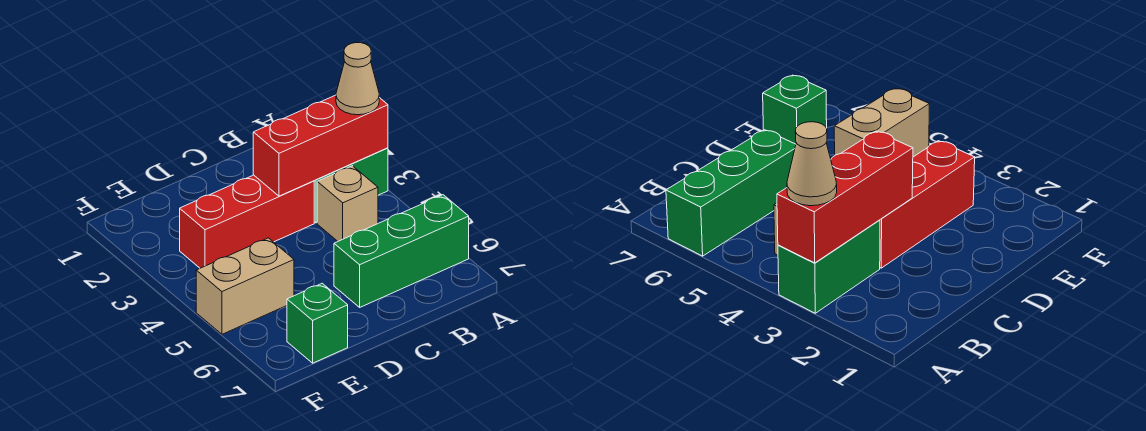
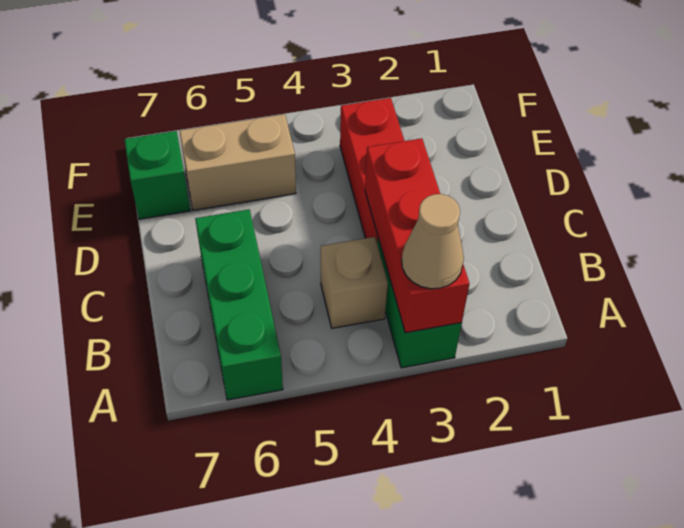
tan brick E5:F5 level 1 -> tan brick E5:E6 level 1

